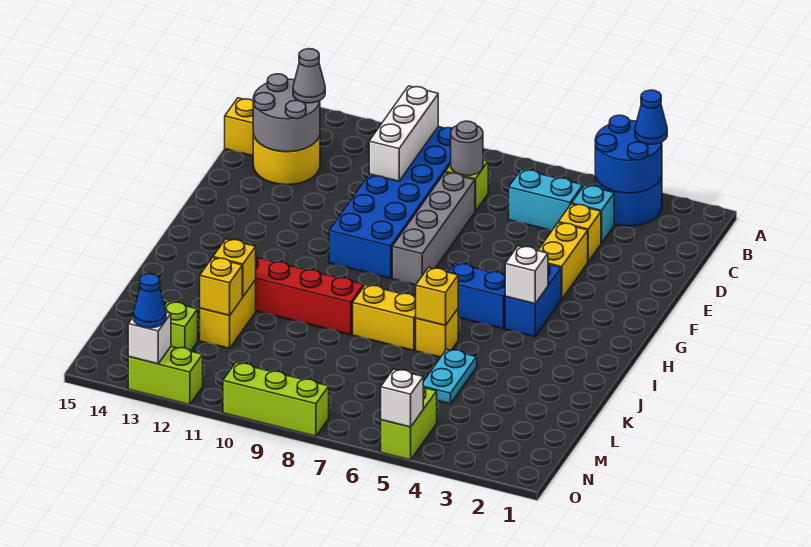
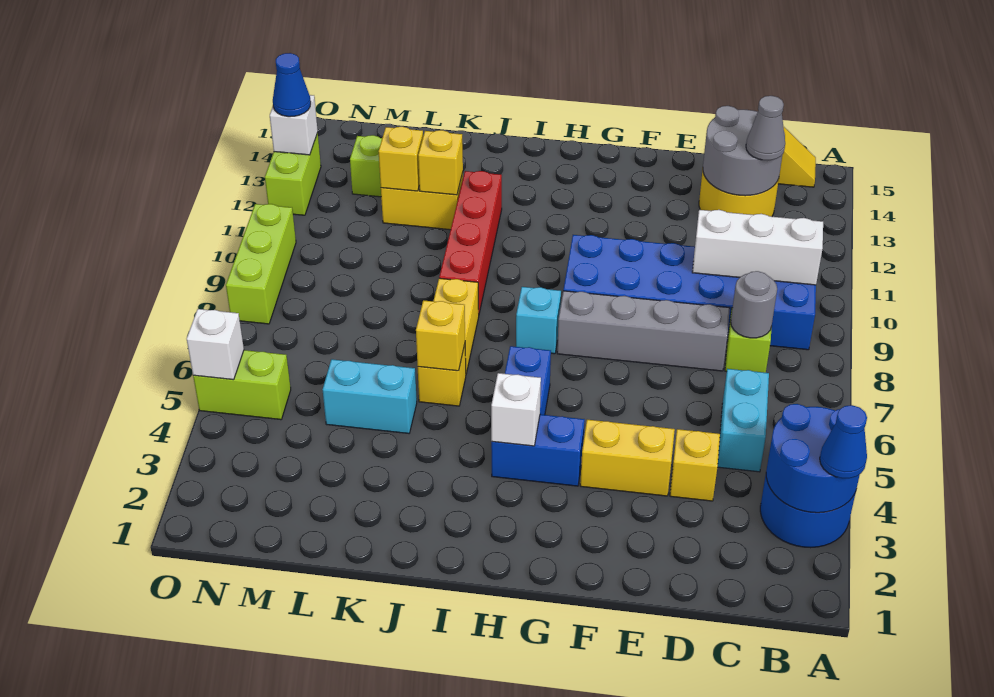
cyan brick C4 level 1 -> cyan brick H8 level 1
cyan plate K5:L5 level 1 -> cyan brick K5:L5 level 1

